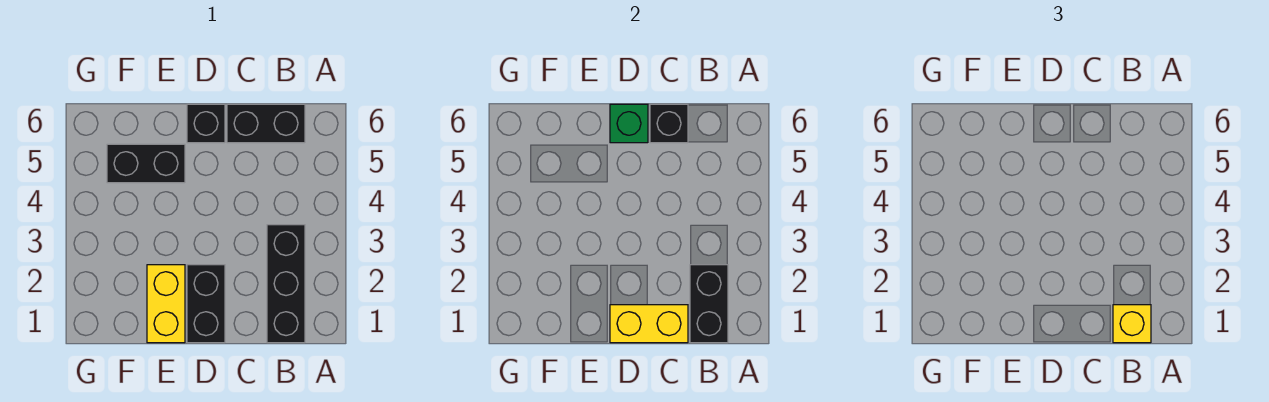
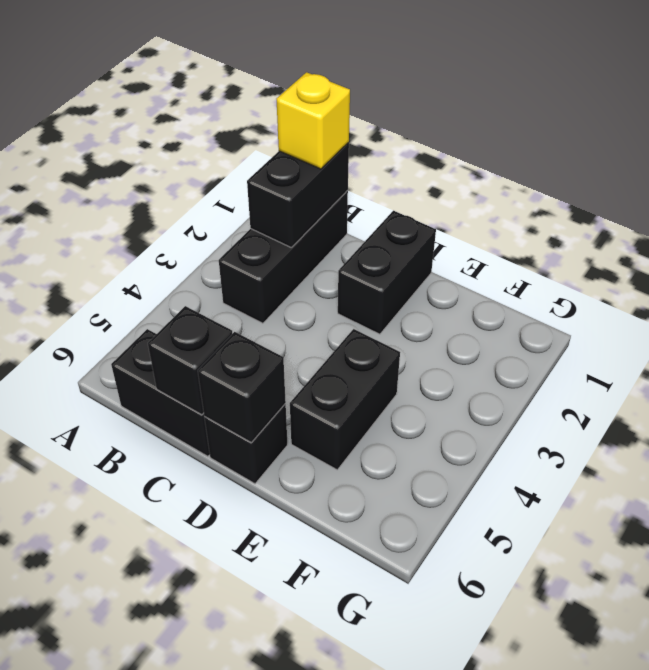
yellow brick C1:D1 level 2 -> none
green brick D6 level 2 -> black brick D6 level 2
yellow brick E1:E2 level 1 -> none
black brick E5:F5 level 1 -> black brick E4:E5 level 1

